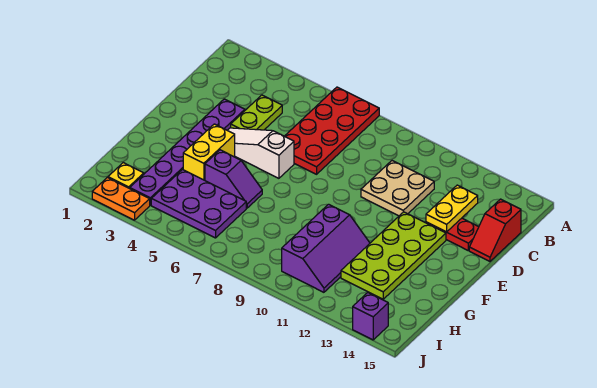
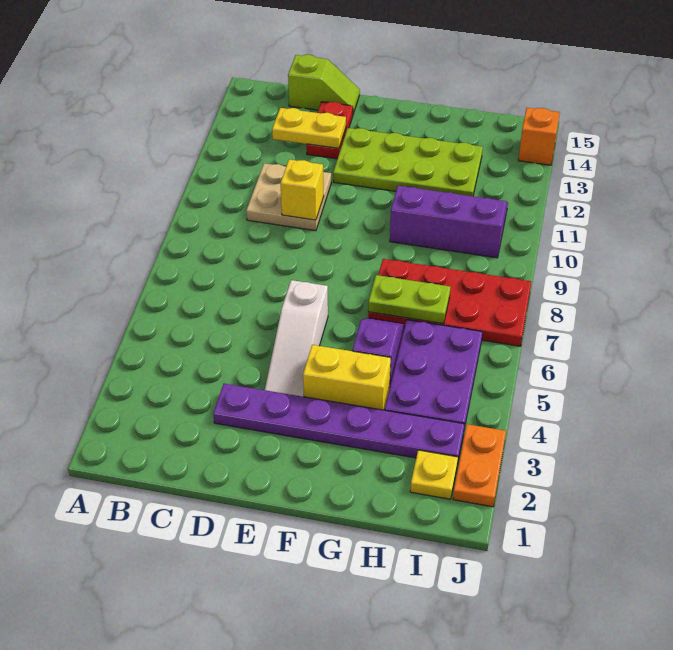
red plate A6:D7 level 1 -> red plate G7:J8 level 1
lime plate C4:D4 level 1 -> lime plate G7:H7 level 2
red slope C15:D15 level 1 top C -> lime slope C15:D15 level 1 top C
none -> yellow brick D10 level 2
purple brick J14 level 1 -> orange brick J14 level 1

